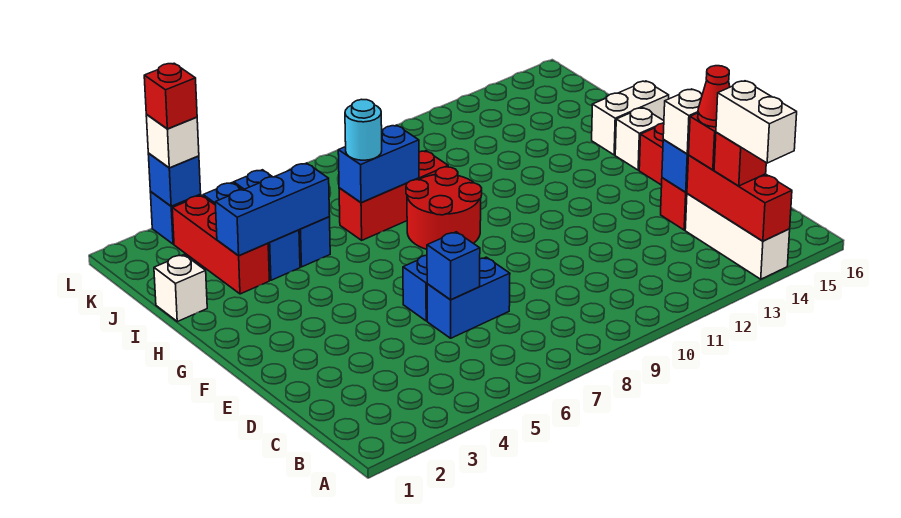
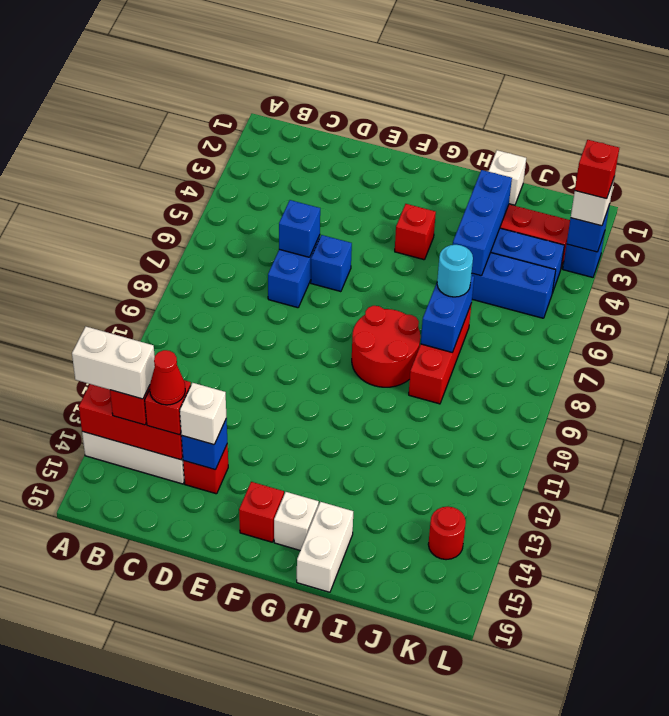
none -> red brick G4 level 1
none -> red round brick K14 level 1

